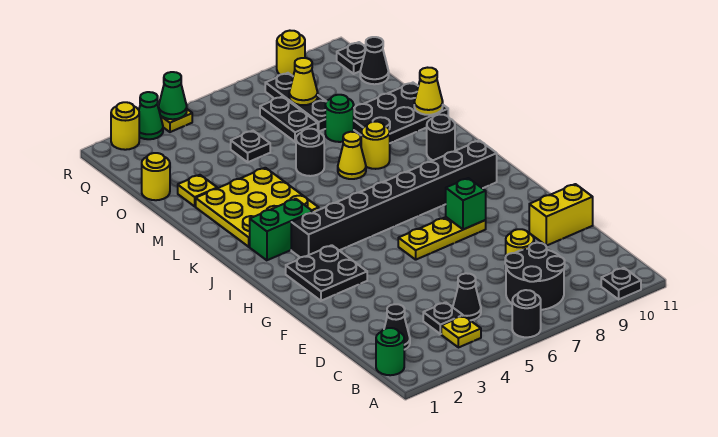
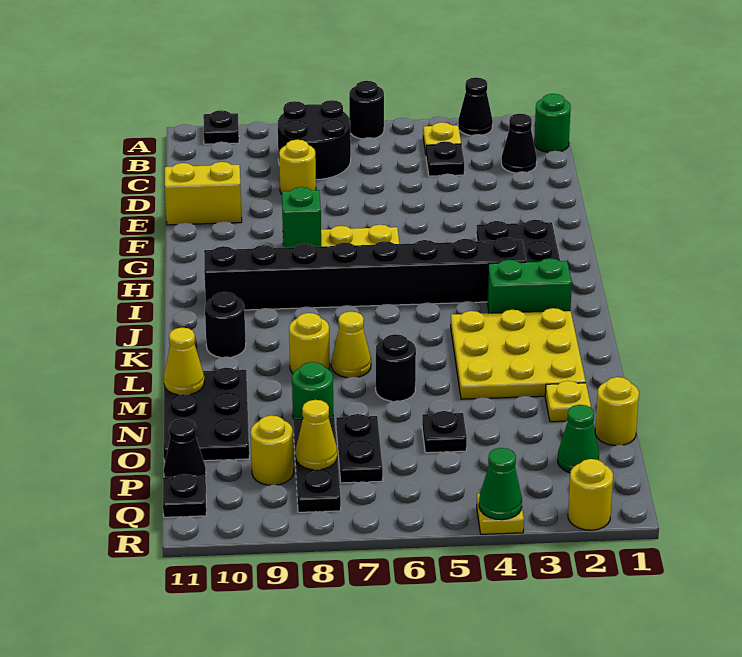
black cone C5 level 1 -> black cone A3 level 1
black plate M9:N11 level 1 -> black plate M10:O11 level 1
green cone R3 level 1 -> green cone P2 level 1
yellow round brick R9 level 1 -> yellow round brick P9 level 1

